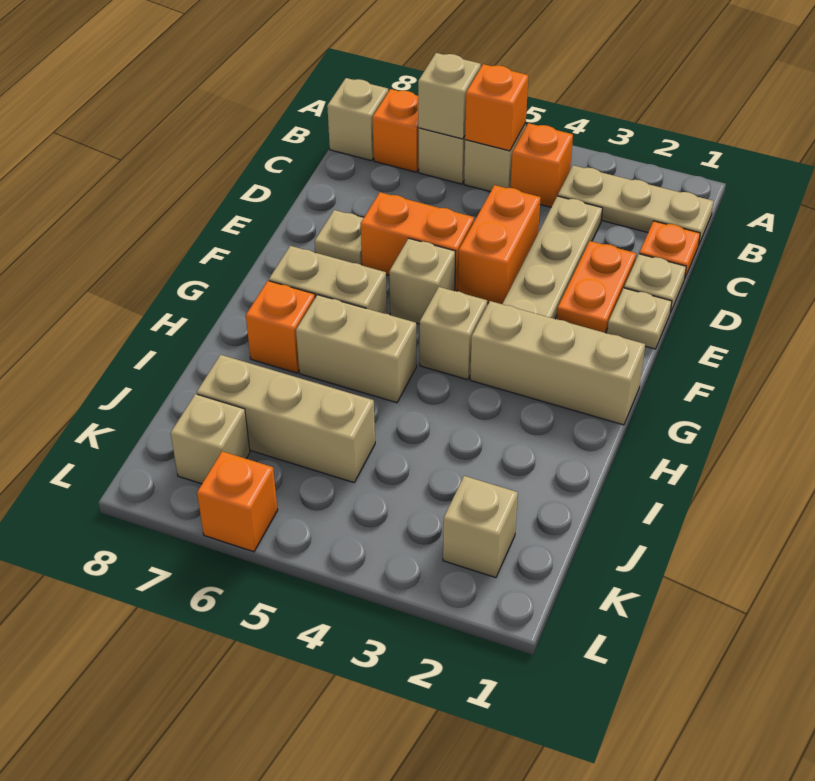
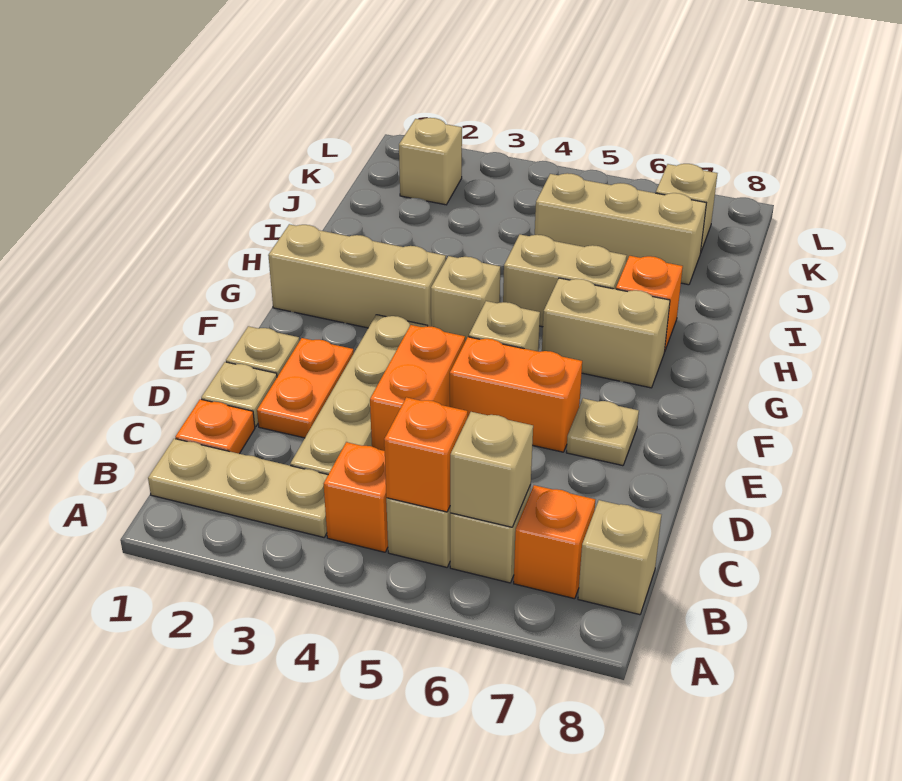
orange brick L6 level 1 -> none

